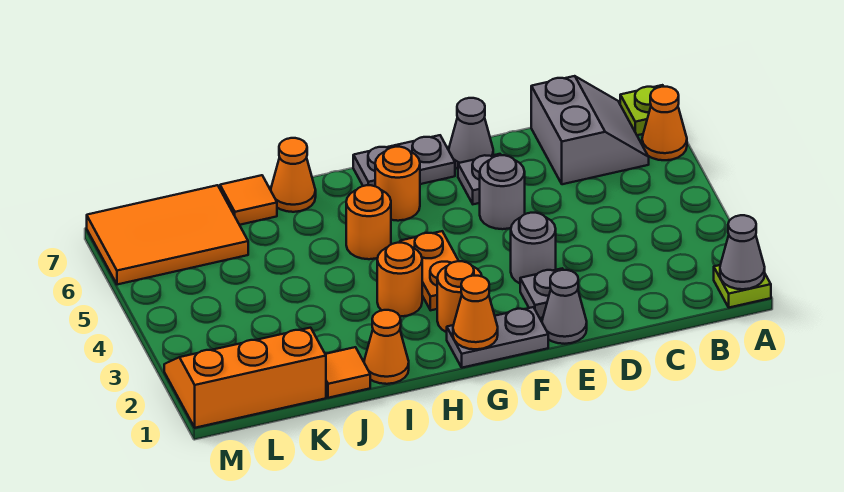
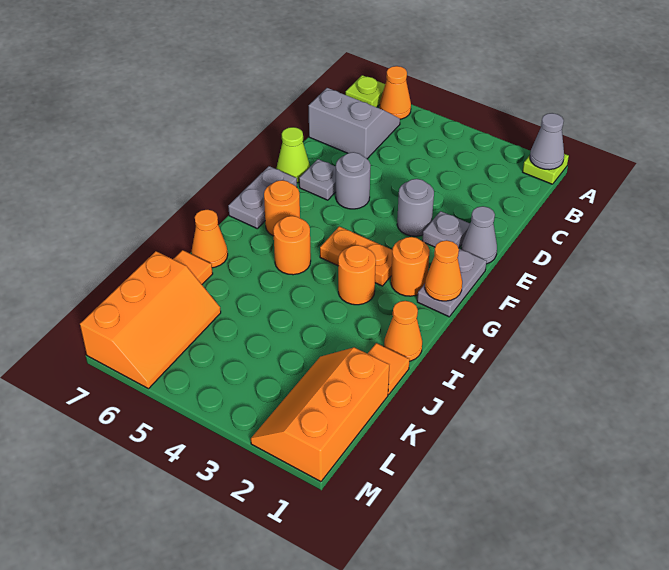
grey cone E7 level 1 -> lime cone E7 level 1
orange tile K6:M7 level 1 -> orange slope K6:M7 level 1 top 7

